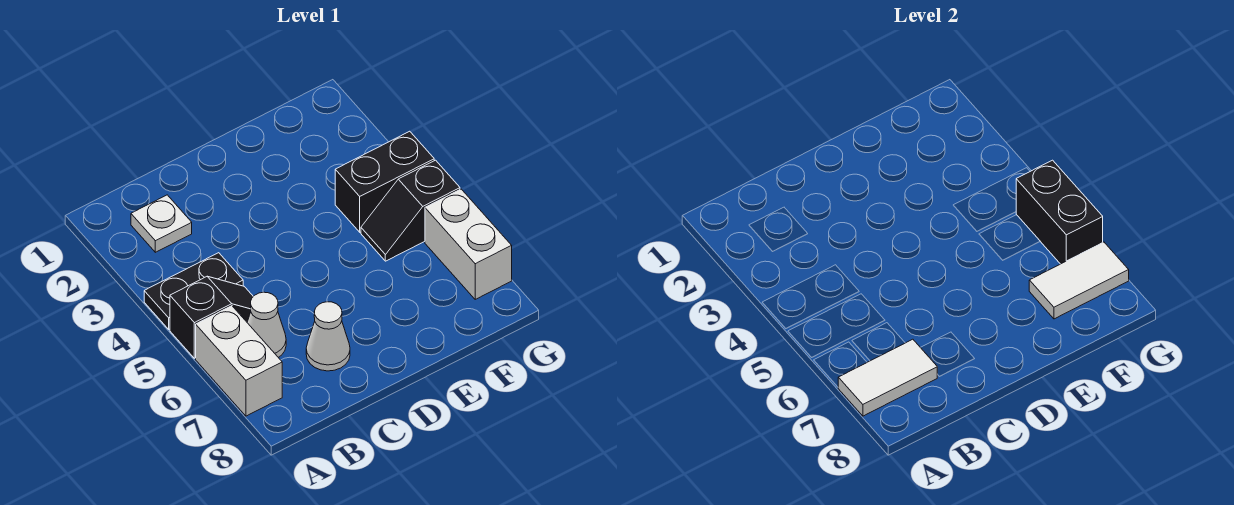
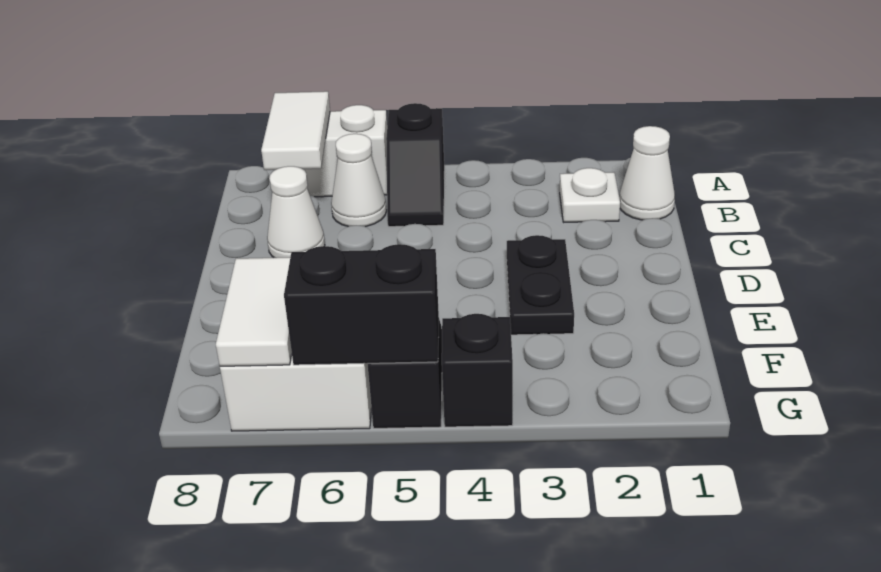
black plate A4:B4 level 1 -> black plate D3:E3 level 1
none -> white cone B1 level 1
black brick F4:G4 level 1 -> black brick G4 level 1

